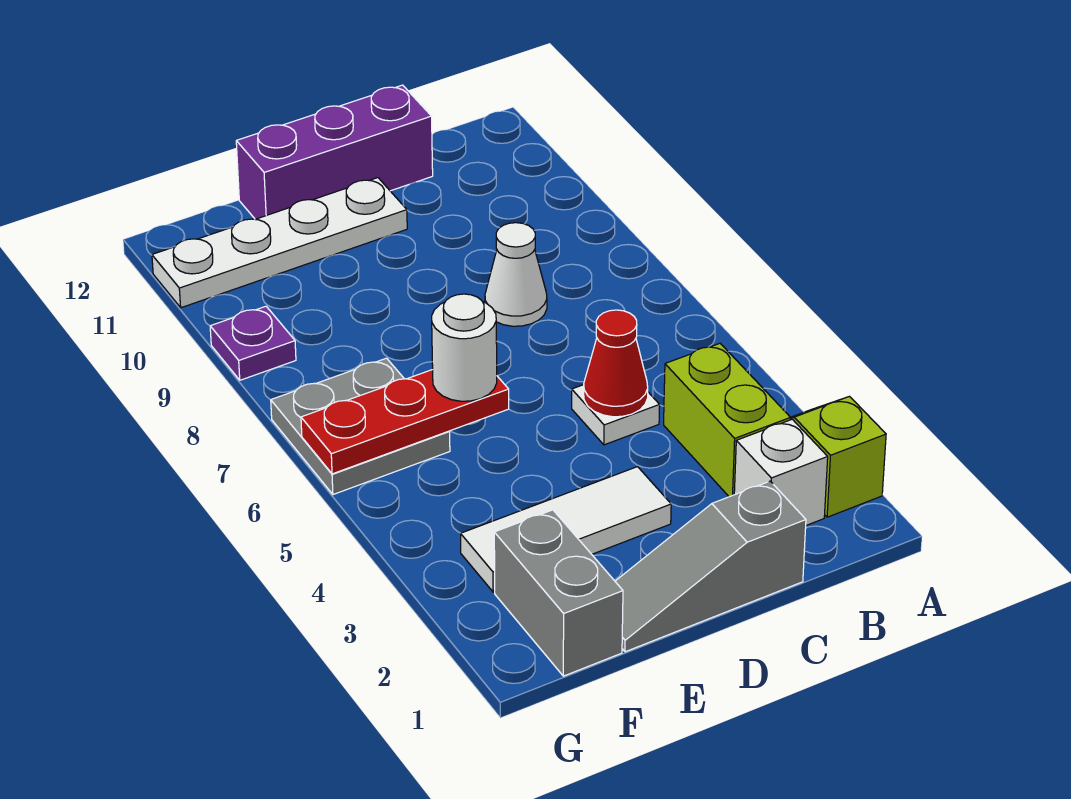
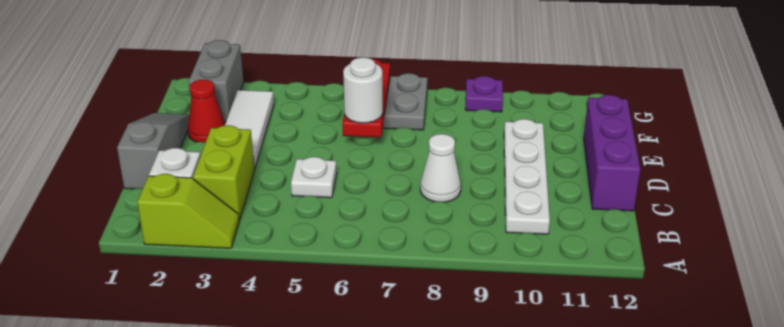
lime brick B3:B4 level 1 -> lime brick B3:C3 level 1
red cone C5 level 2 -> red cone E2 level 1
white plate D11:G11 level 1 -> white plate B10:E10 level 1
grey brick F1:F2 level 1 -> grey brick F2:G2 level 1

